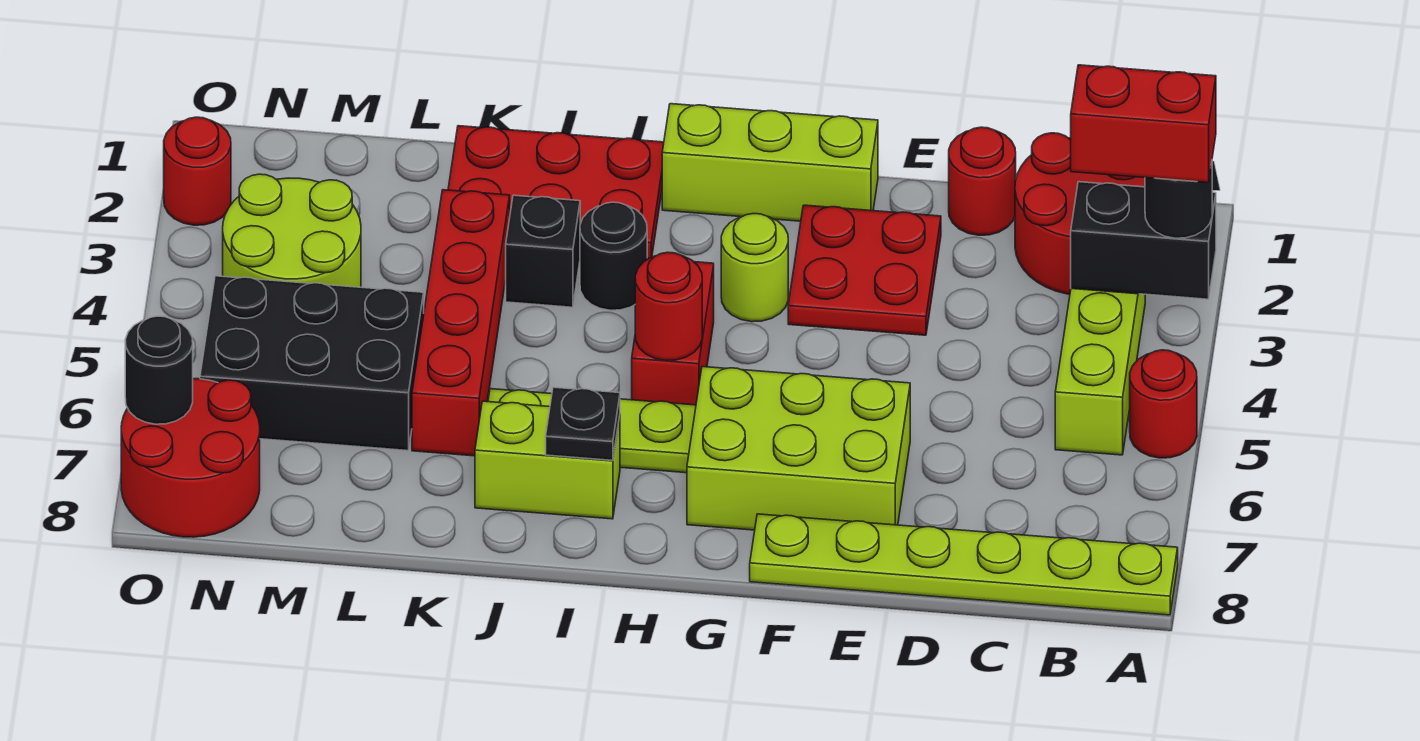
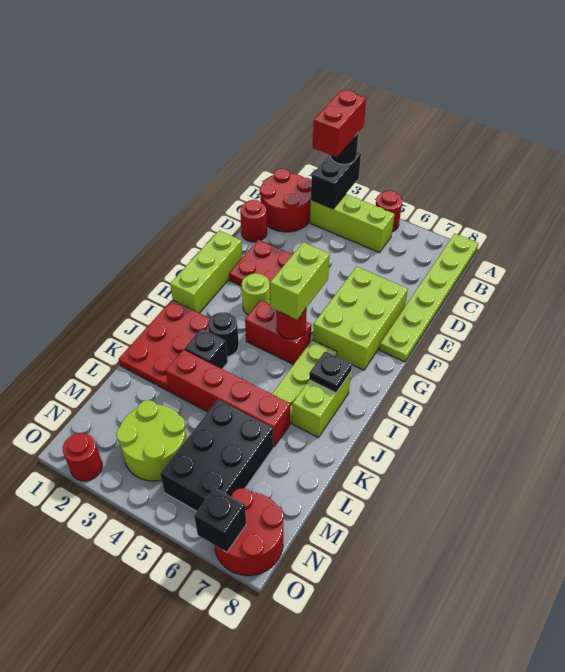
none -> lime brick G5:H5 level 3
black round brick O7 level 2 -> black brick O7 level 2

